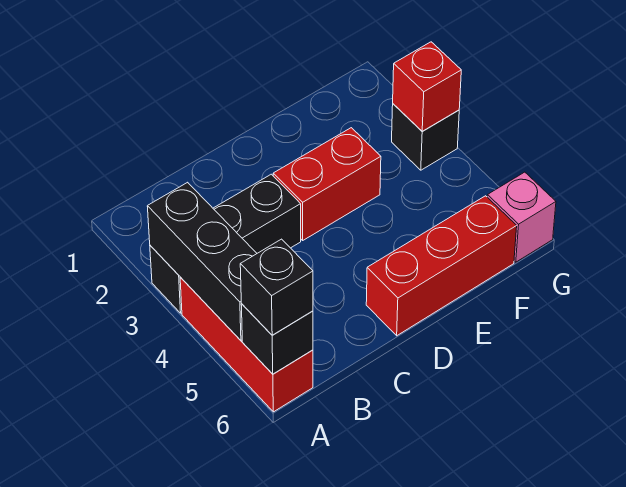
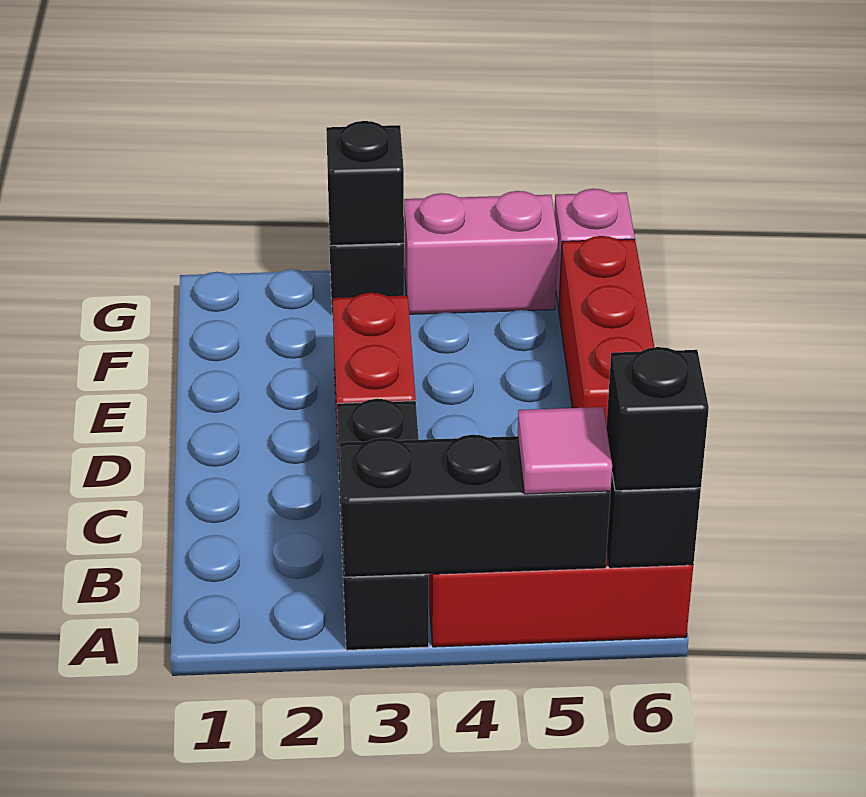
none -> pink tile A5 level 3
red brick G3 level 2 -> black brick G3 level 2
none -> pink brick G4:G5 level 1

